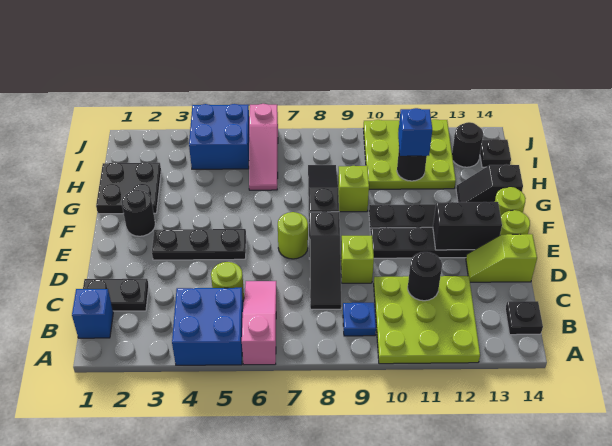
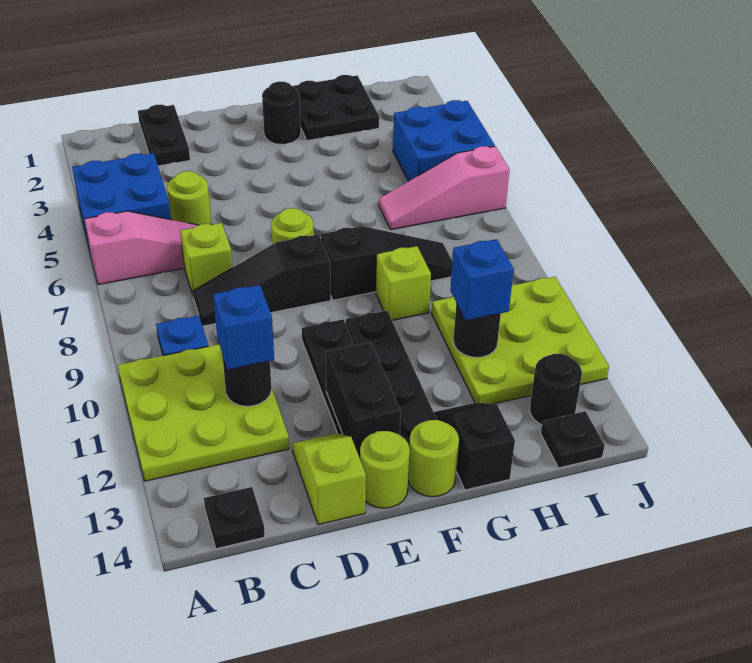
blue brick B1 level 1 -> blue brick C11 level 3
lime brick D9 level 1 -> lime brick C7 level 1
black plate E3:E5 level 1 -> none

